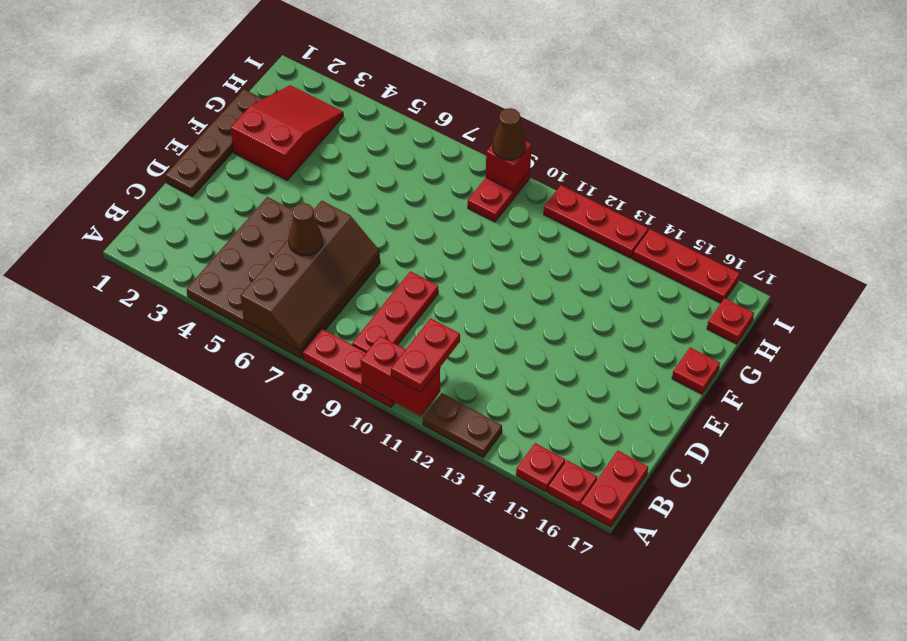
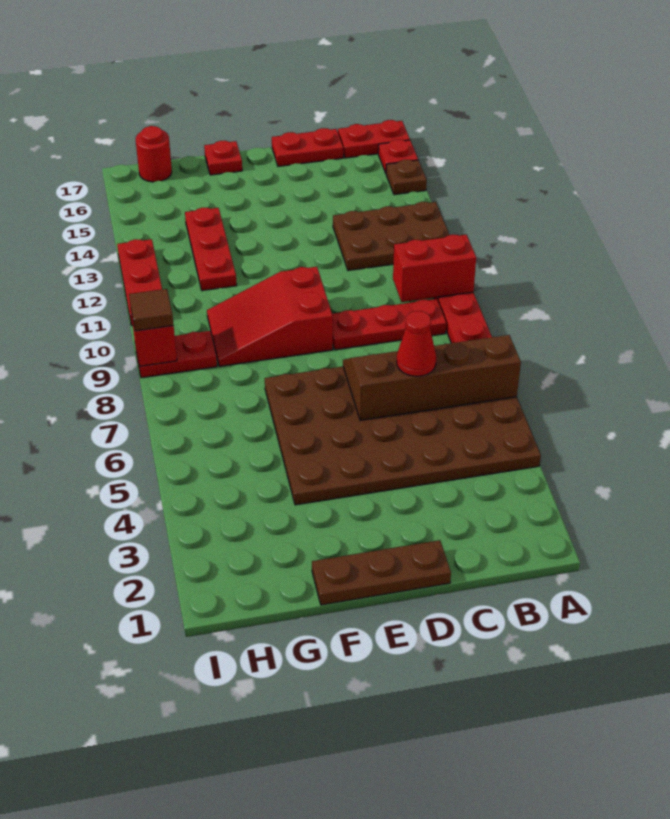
brown plate A4:D7 level 1 -> brown plate A4:F7 level 1
red brick A10:A11 level 2 -> red brick A10:B10 level 2
red plate A11:B11 level 3 -> red plate C17:D17 level 1
brown plate A12:A13 level 1 -> brown plate A12:C13 level 1
red plate A15 level 1 -> brown plate A15 level 1
brown cone C6 level 3 -> red cone C6 level 3
brown plate D1:G1 level 1 -> brown plate D1:F1 level 1
red slope F2:H3 level 1 top F -> red slope E9:G10 level 1 top E
red plate H17 level 1 -> red round brick H17 level 1
brown cone I9 level 3 -> brown tile I9 level 3
red plate I14:I16 level 1 -> red plate G12:G14 level 1

